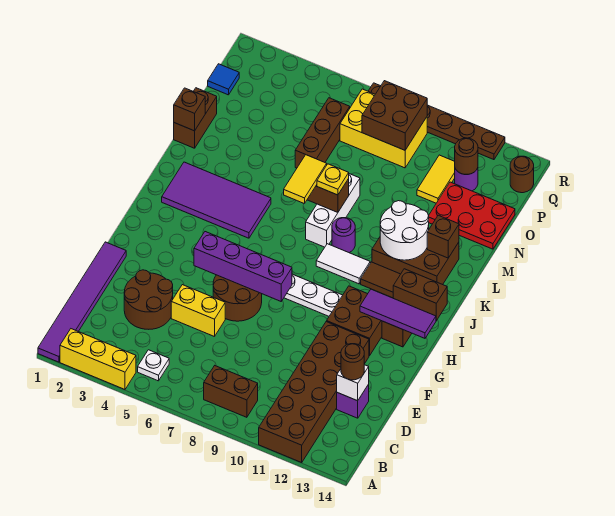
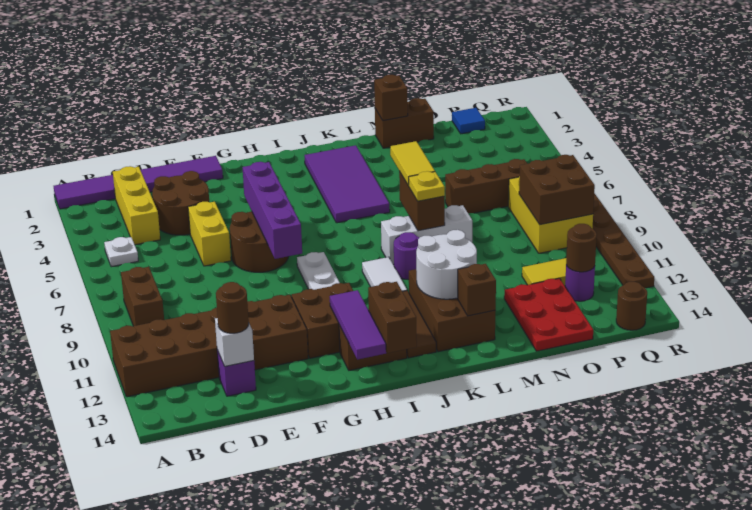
yellow brick A2:A4 level 1 -> yellow brick C2:C4 level 1
yellow tile K7:L7 level 3 -> yellow tile L6:L7 level 3

